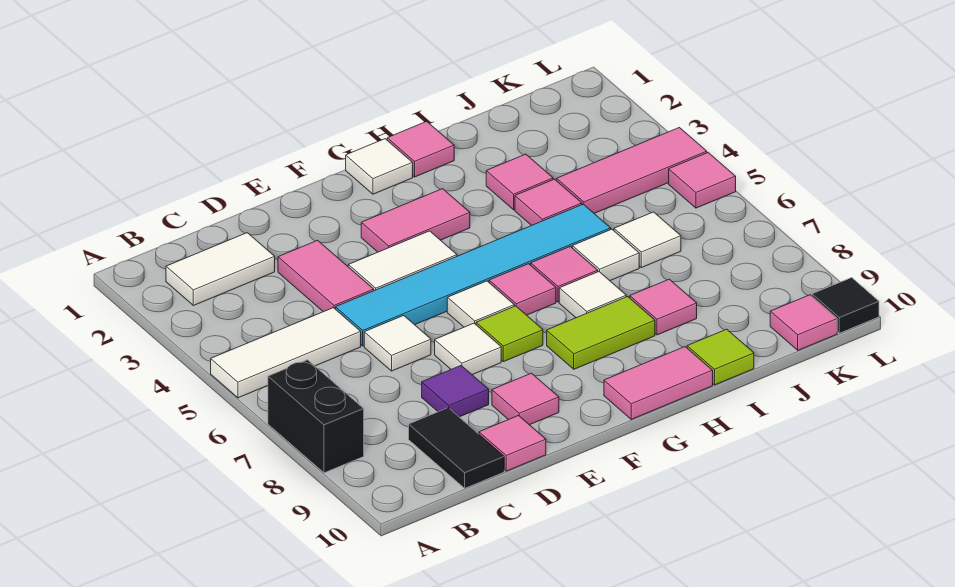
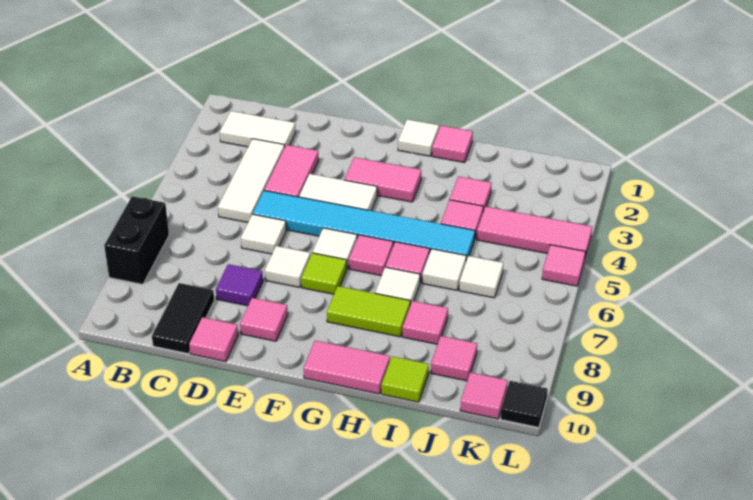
white tile A5:C5 level 1 -> white tile C3:C5 level 1
none -> pink tile J9 level 1

